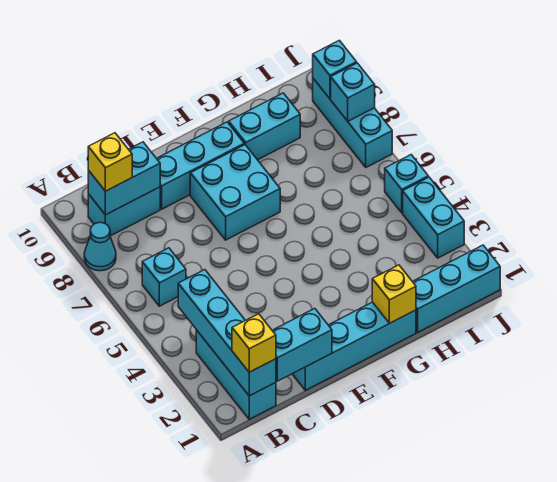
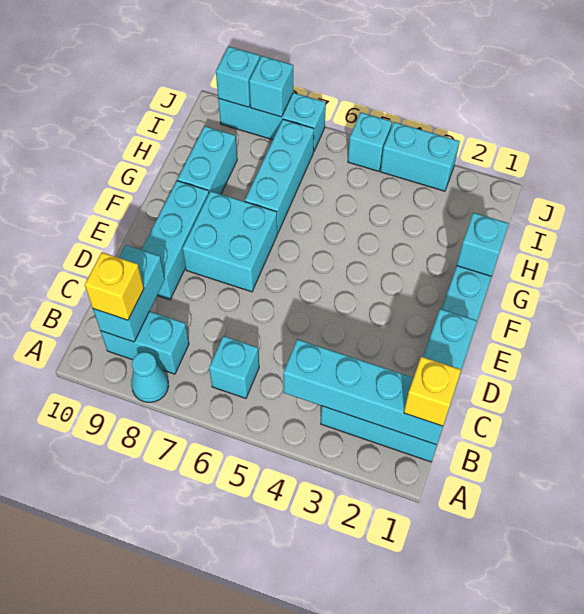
cyan brick B9:C9 level 1 -> cyan brick B8:B9 level 1
yellow brick G1 level 2 -> cyan brick G1 level 2
cyan brick H1:J1 level 1 -> cyan brick G7:I7 level 1

